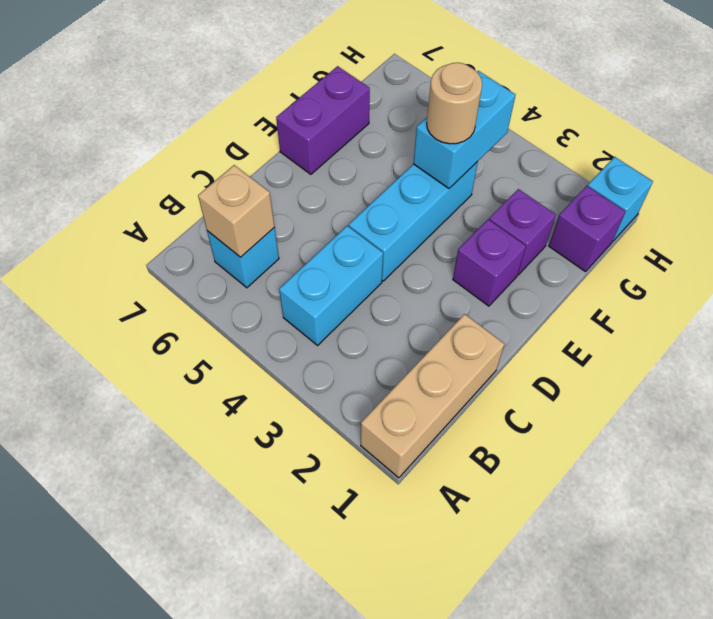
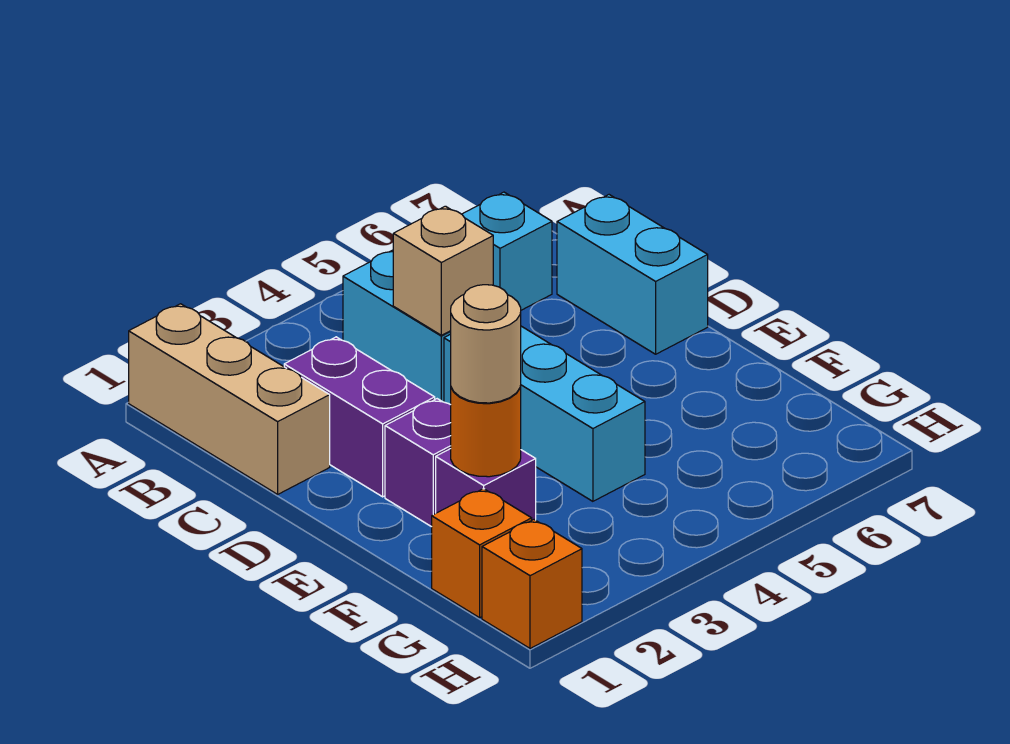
tan brick B6 level 2 -> tan brick C4 level 2
purple brick E7:F7 level 1 -> purple brick C2:D2 level 1
none -> orange round brick F2 level 2
cyan brick F4:G4 level 2 -> cyan brick C7:D7 level 1
tan round brick F4 level 3 -> tan round brick F2 level 3
purple brick G1 level 1 -> orange brick G1 level 1
cyan brick H1 level 1 -> orange brick H1 level 1

